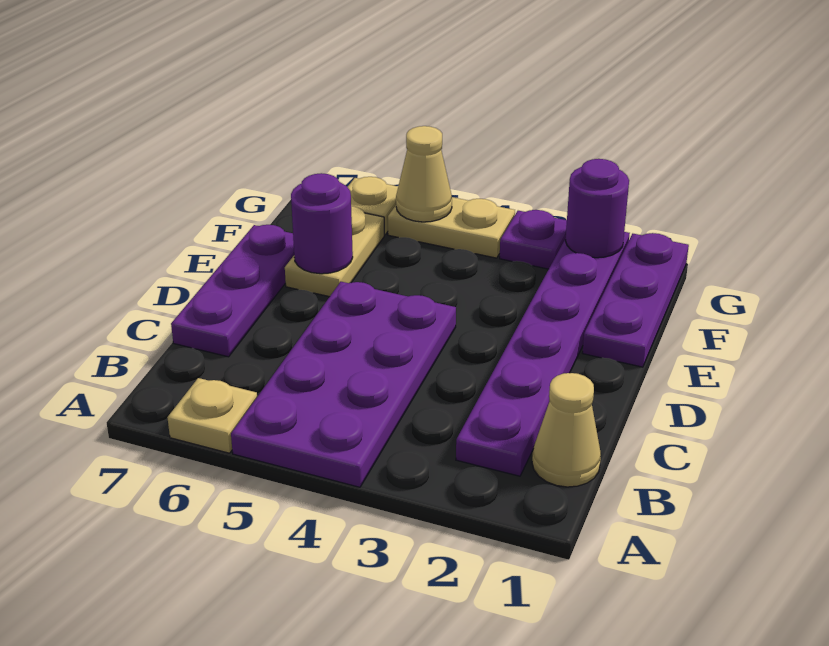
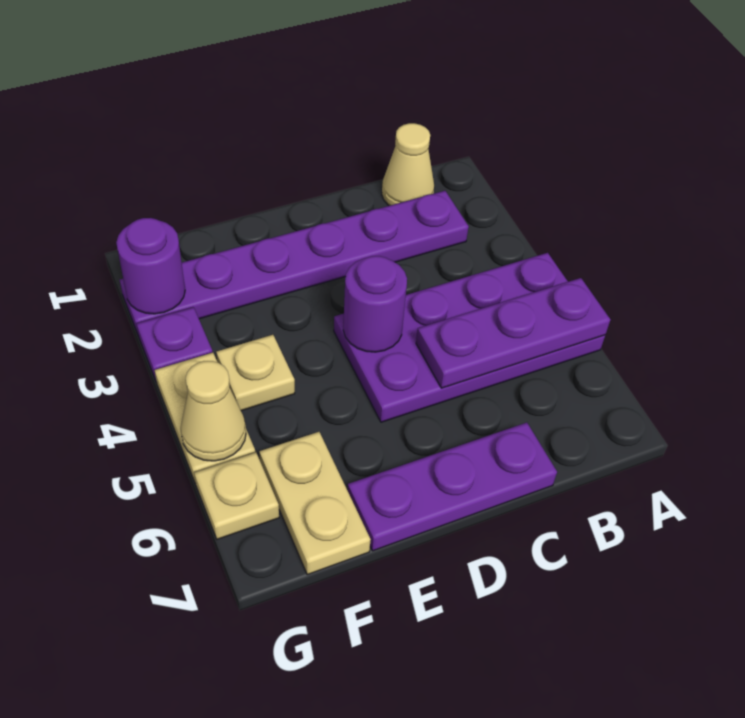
tan plate A6 level 1 -> tan plate F4 level 1
purple plate E1:G1 level 1 -> purple plate A5:C5 level 2
tan plate E6:F6 level 1 -> tan plate F6:F7 level 1
purple round brick E6 level 2 -> purple round brick D4 level 2

